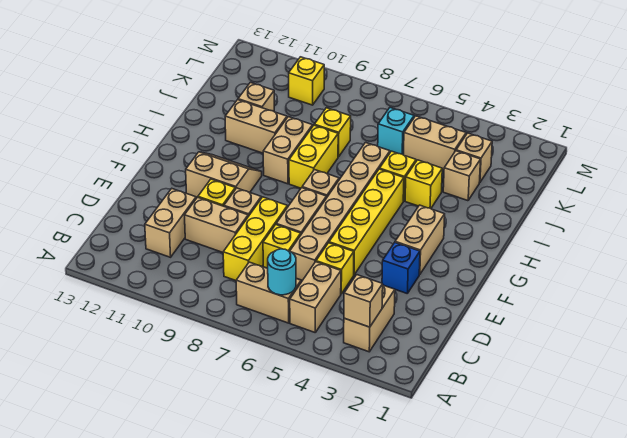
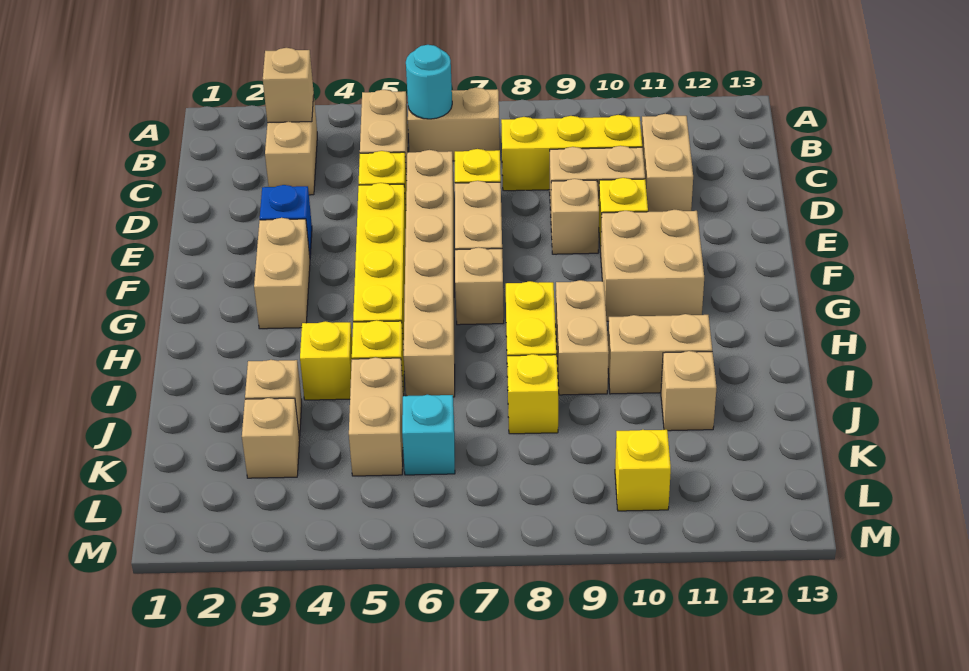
yellow brick C8:E8 level 1 -> yellow brick C8:C10 level 1
tan slope F10:G11 level 1 top F -> tan brick F10:G11 level 1
tan brick K4:K5 level 1 -> tan brick J5:K5 level 1

